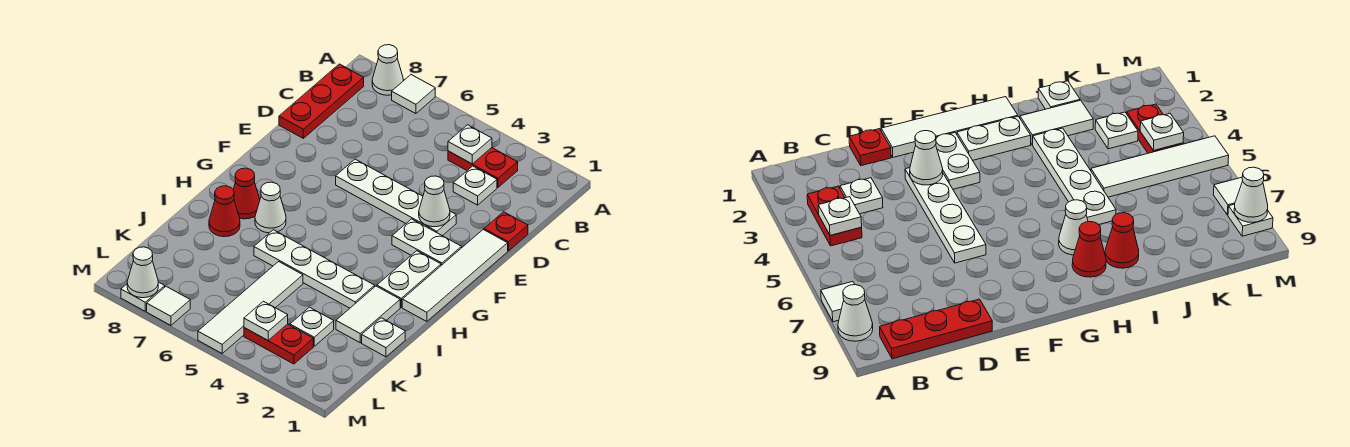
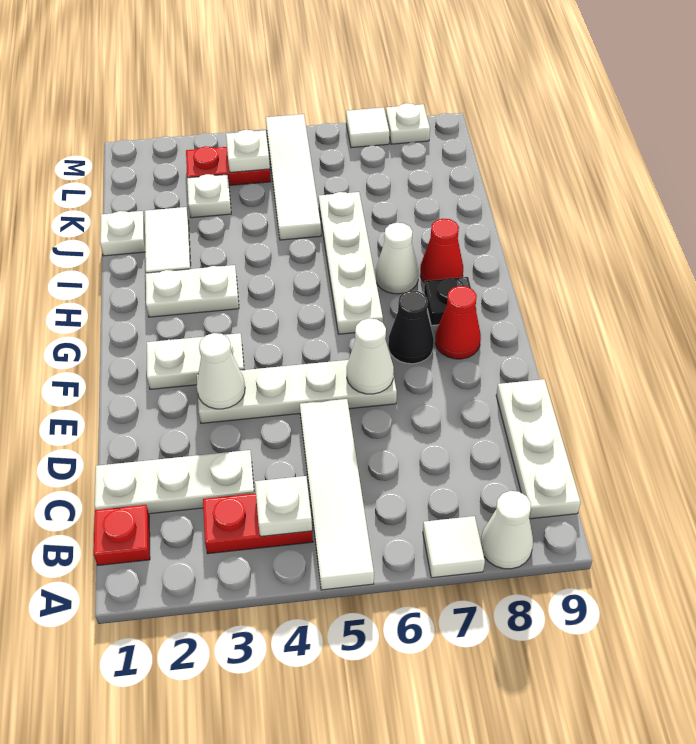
red plate B9:D9 level 1 -> white plate B9:D9 level 1
white plate C3 level 1 -> white plate C1:C3 level 1
red plate D1 level 1 -> red plate B1 level 1
white tile E1:H1 level 1 -> white tile A5:D5 level 1
none -> black cone F7 level 1
white plate G2:H2 level 1 -> white plate H2:H3 level 1
none -> black plate G8 level 1
white plate I3:I6 level 1 -> white plate G6:J6 level 1
red cone I8 level 1 -> red cone F8 level 1
white cone M8 level 2 -> white cone E6 level 2

